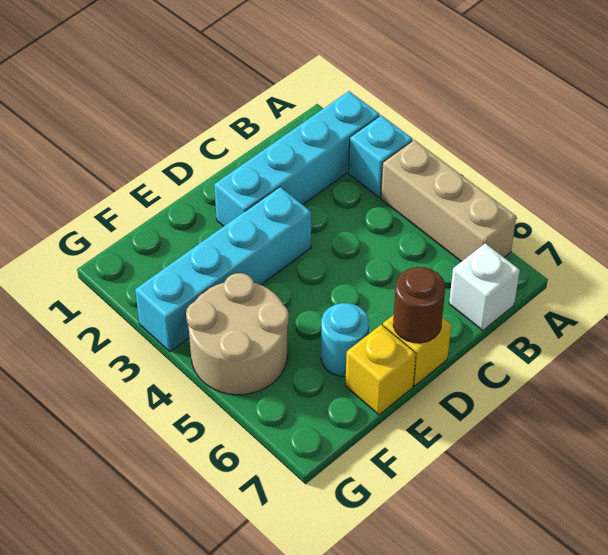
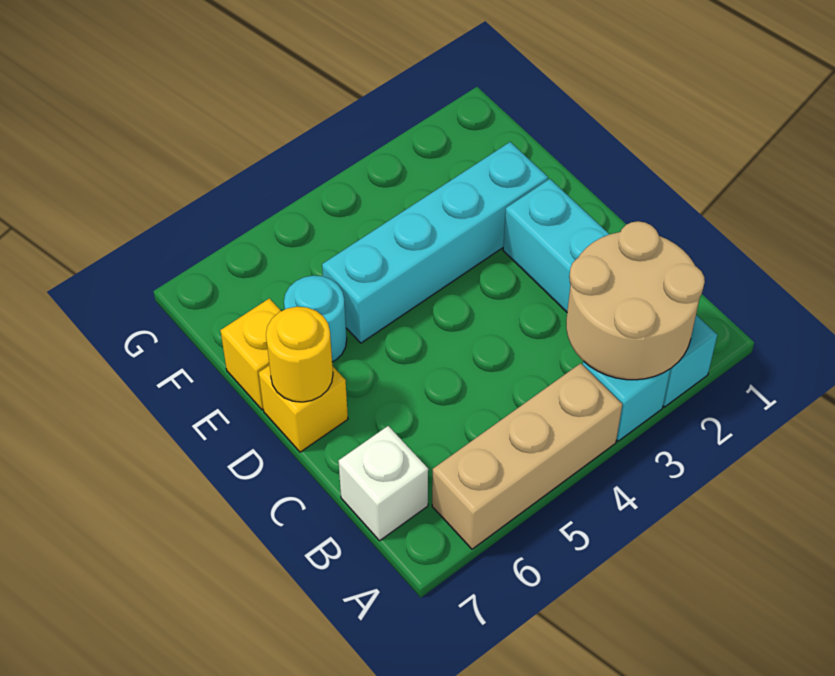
cyan brick D3:G3 level 1 -> cyan brick E2:E5 level 1
brown round brick D7 level 2 -> yellow round brick D7 level 2
tan round brick F4:G5 level 1 -> tan round brick A2:B3 level 2

